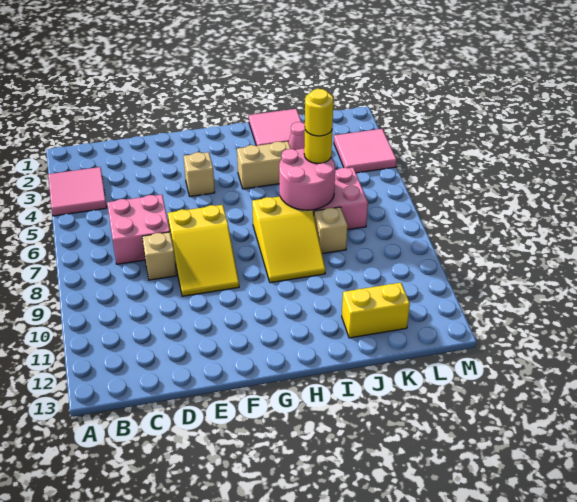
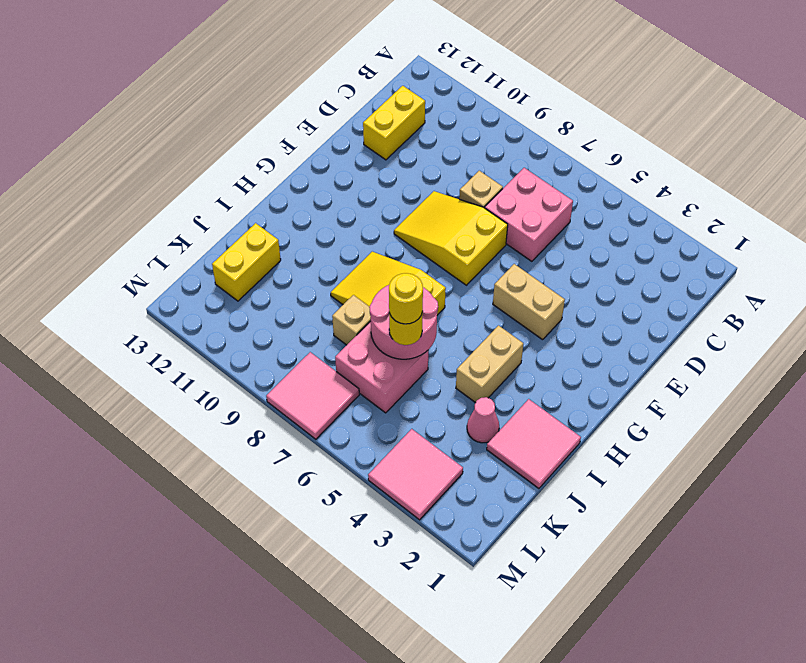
pink tile A3:B4 level 1 -> pink tile L7:M8 level 1
none -> yellow brick C12:D12 level 1
tan brick F4 level 1 -> tan brick F4:F5 level 1

